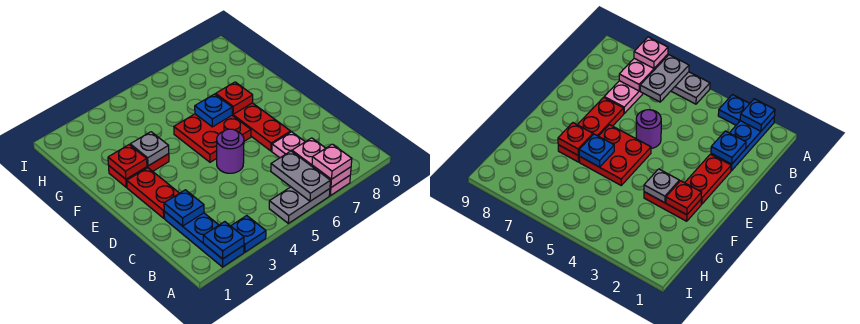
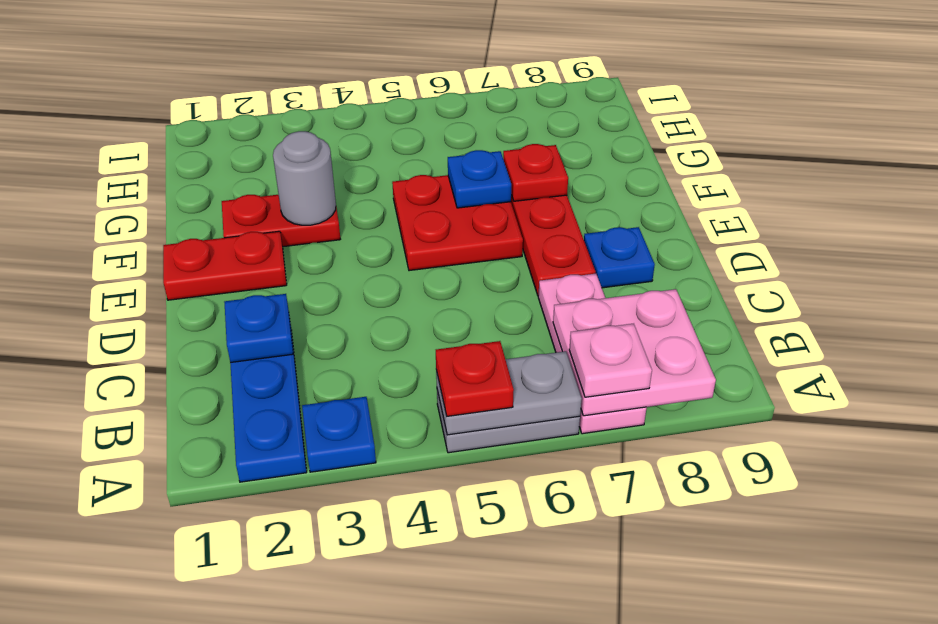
blue plate A2 level 2 -> blue plate D8 level 1
grey plate A6:B6 level 2 -> grey plate A5:A6 level 2
pink plate A7:B7 level 2 -> pink plate A7:B8 level 2
red plate D2:E2 level 1 -> red plate E1:E2 level 1
purple round brick D5 level 1 -> none
red plate F2 level 2 -> red plate A5 level 3
grey plate F3 level 2 -> grey round brick F3 level 2

